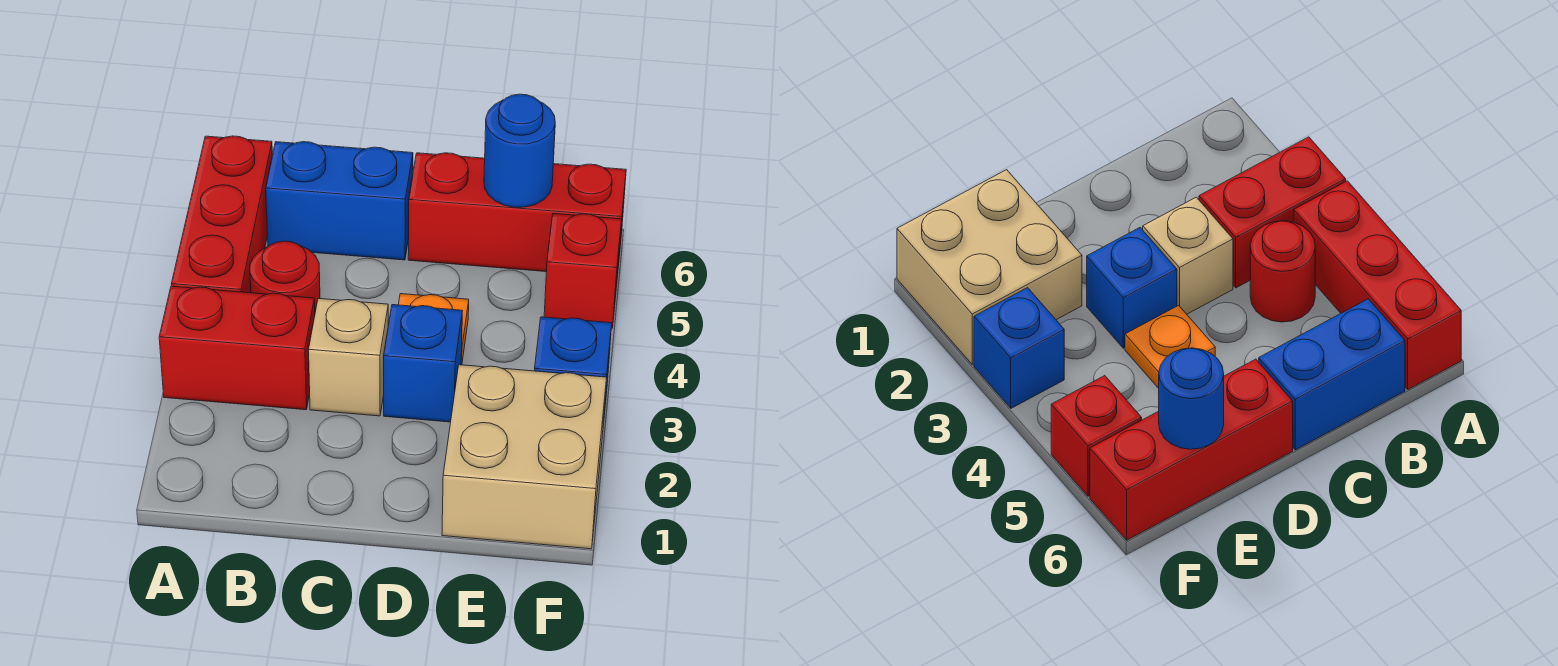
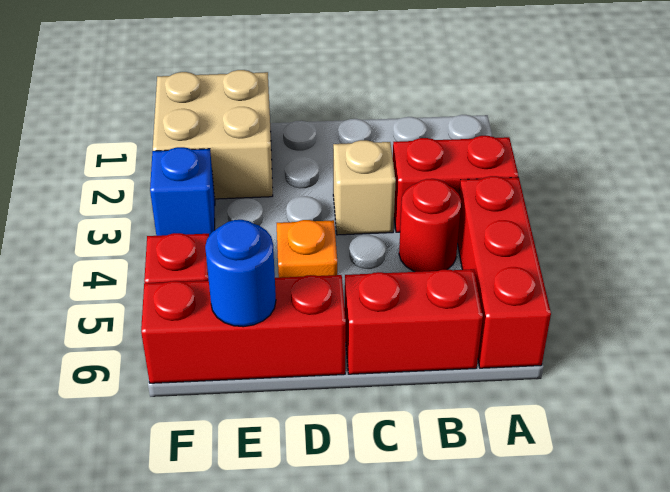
blue brick B6:C6 level 1 -> red brick B6:C6 level 1
blue brick D3 level 1 -> none

